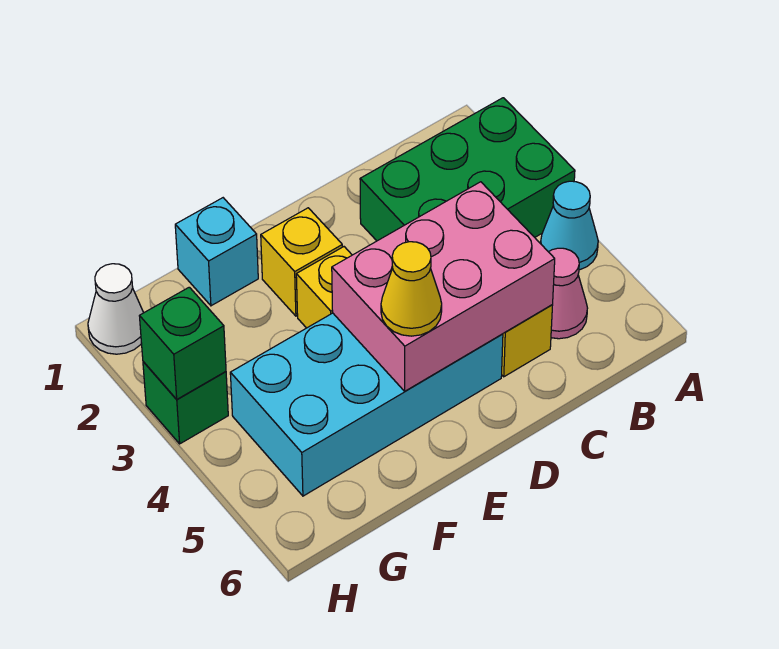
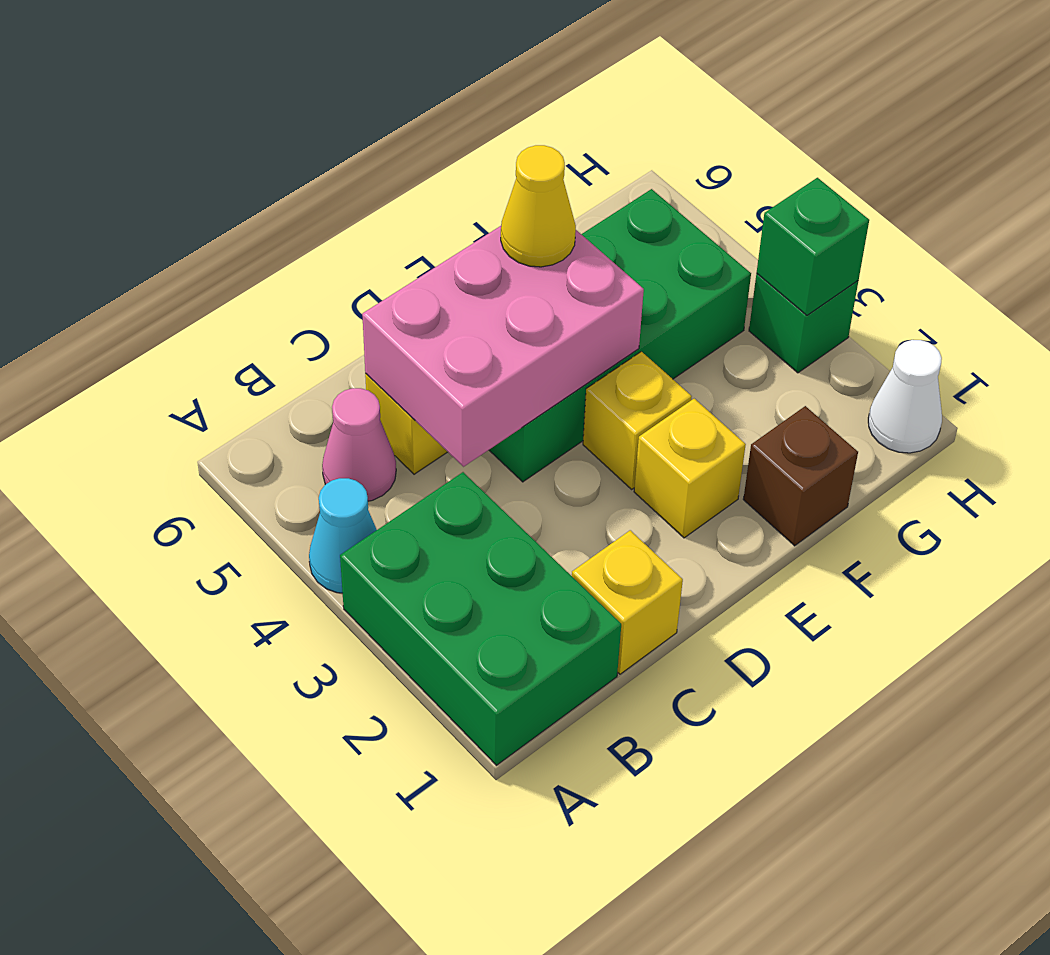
green brick A2:C3 level 1 -> green brick A1:B3 level 1
none -> yellow brick C1 level 1
cyan brick D4:G5 level 1 -> green brick D4:G5 level 1
cyan brick F1 level 1 -> brown brick F1 level 1

